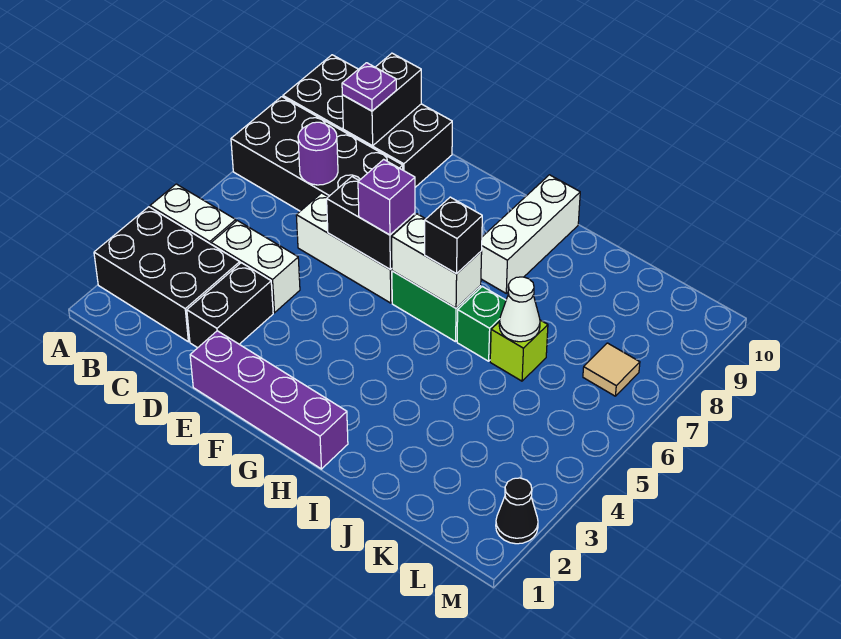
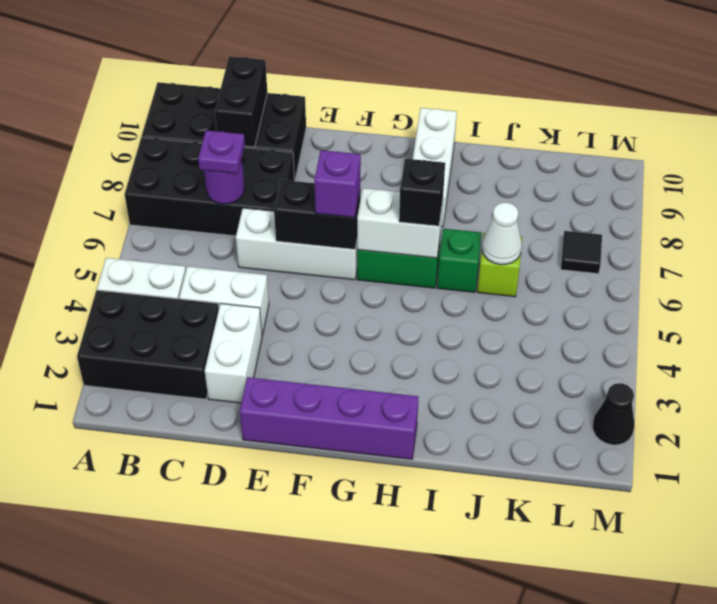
purple plate C9 level 3 -> purple plate C7 level 3
black brick D2:D3 level 1 -> white brick D2:D3 level 1
tan tile L7 level 1 -> black tile L7 level 1

